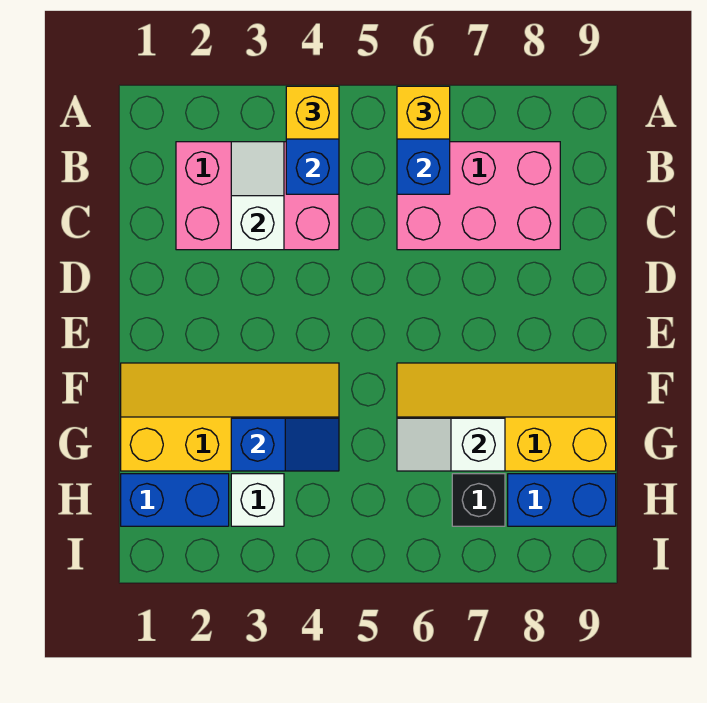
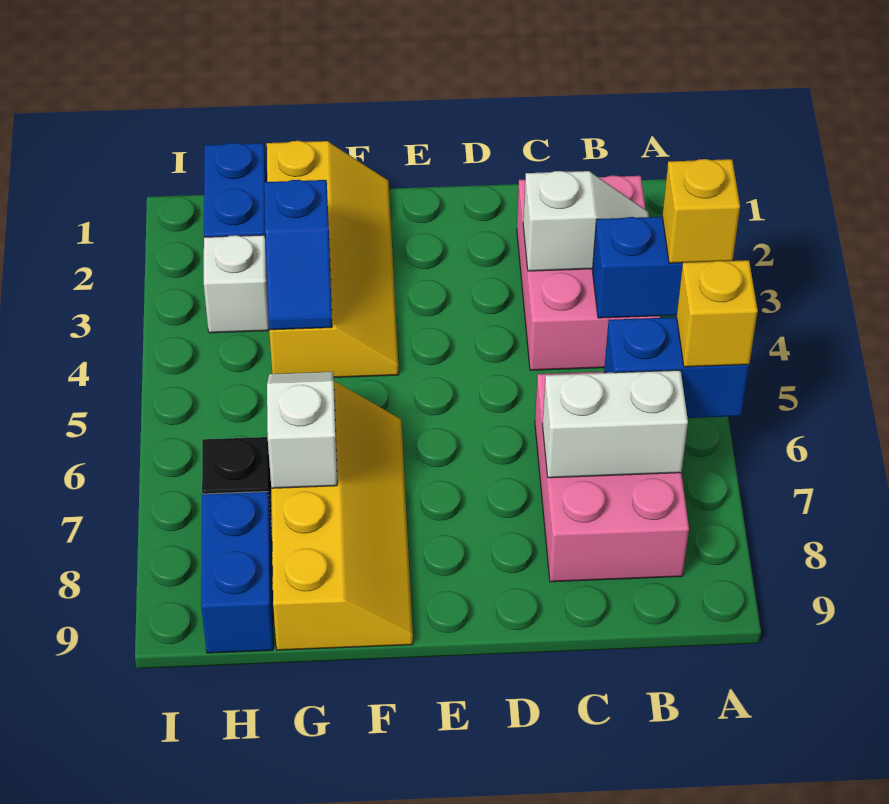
none -> white brick B7:C7 level 2

